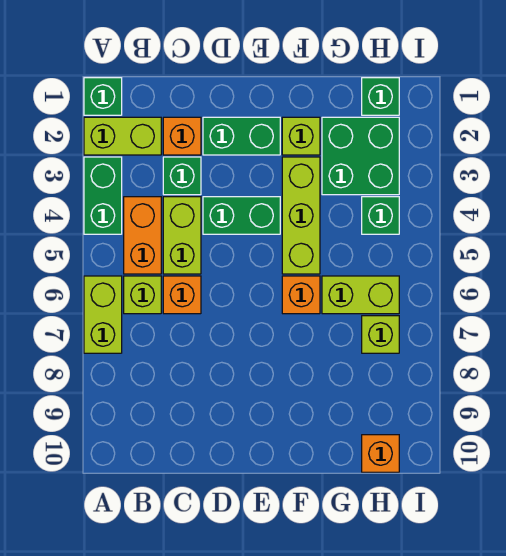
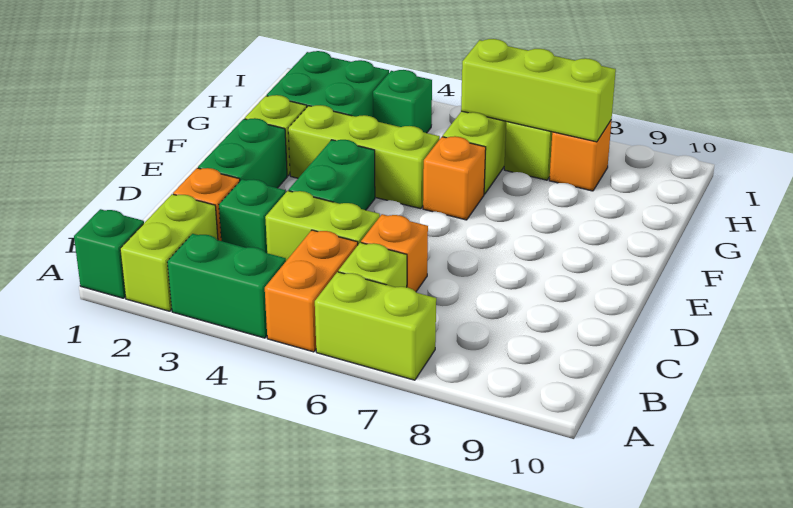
orange brick B4:B5 level 1 -> orange brick A5:B5 level 1
green brick H1 level 1 -> none
none -> lime brick H6:H8 level 2
orange brick H10 level 1 -> orange brick H8 level 1

